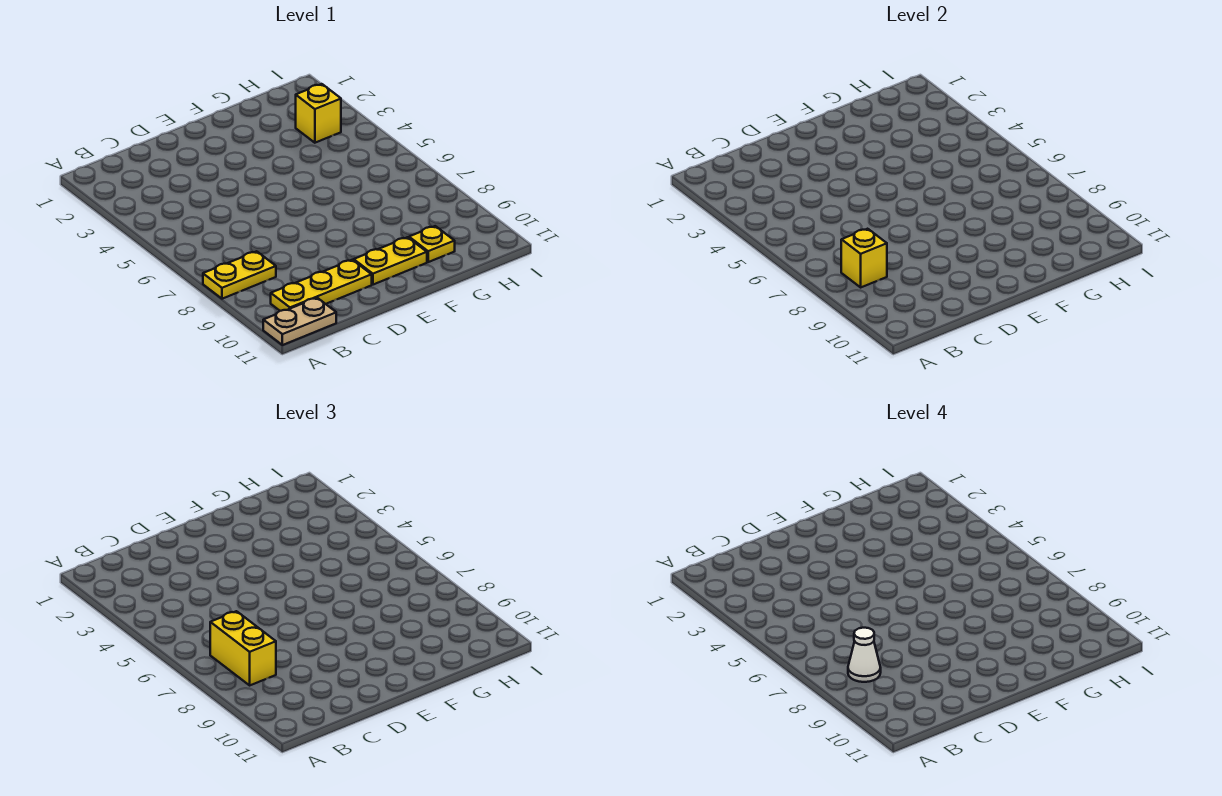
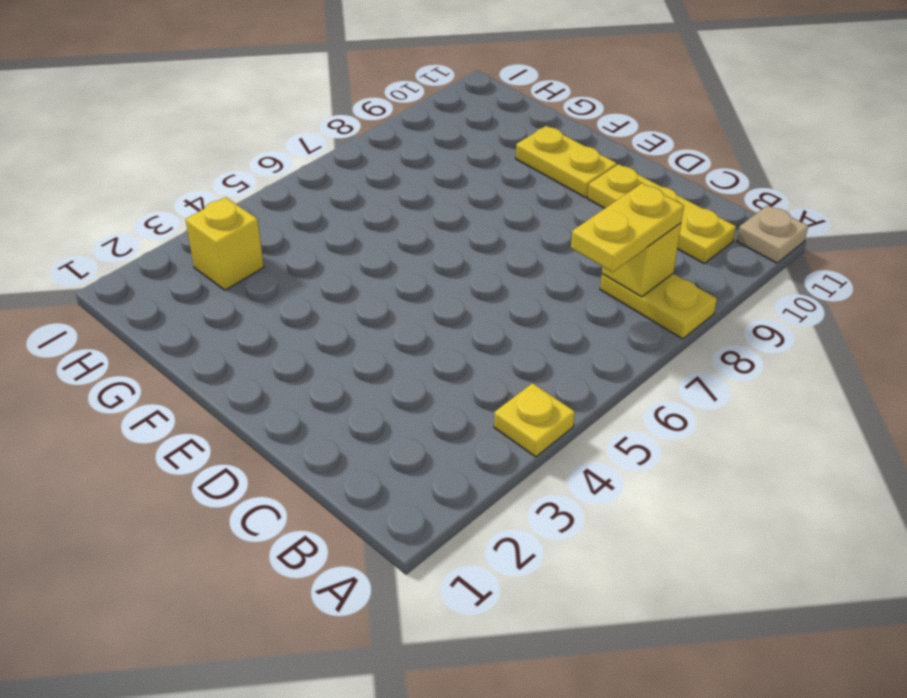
tan plate A11:B11 level 1 -> tan plate A11 level 1
yellow brick B7:B8 level 3 -> yellow plate B7:B8 level 3
white cone B8 level 4 -> none
yellow plate G10 level 1 -> yellow plate A4 level 1

